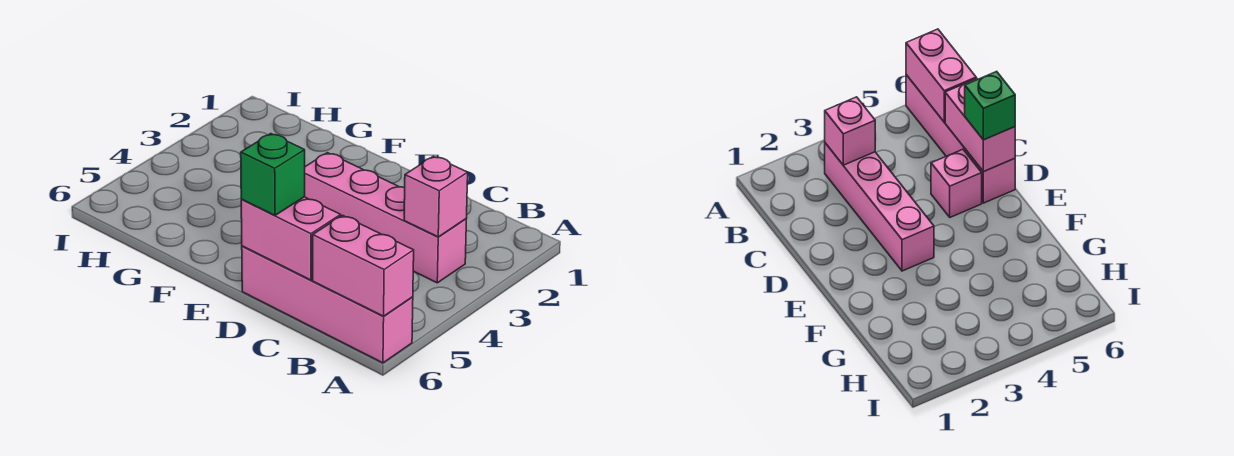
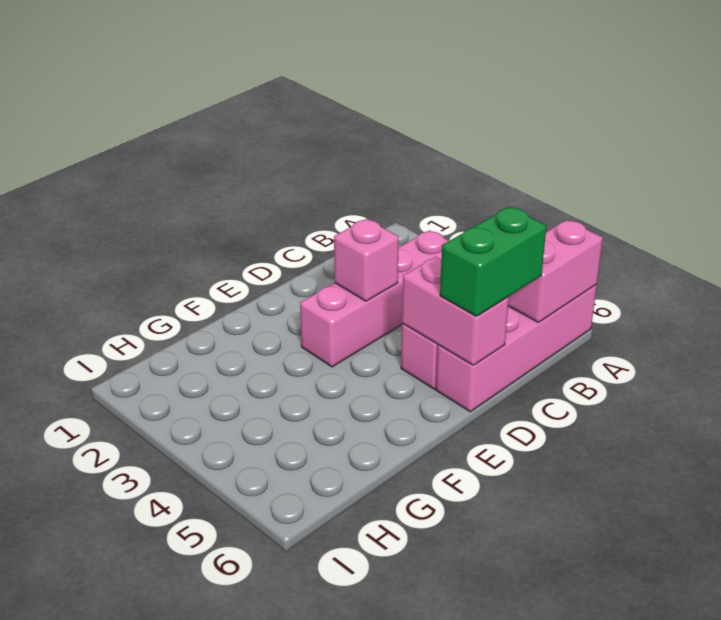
pink brick B3 level 2 -> pink brick D3 level 2
pink brick C6:D6 level 2 -> pink brick D5:D6 level 2
green brick D6 level 3 -> green brick C6:D6 level 3

